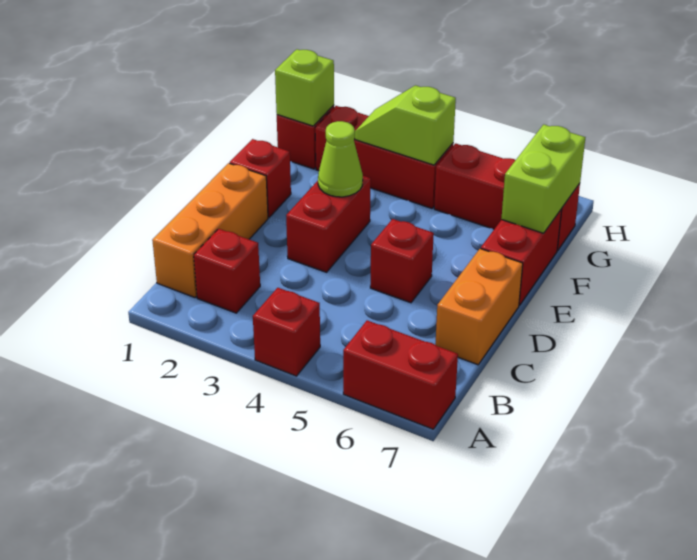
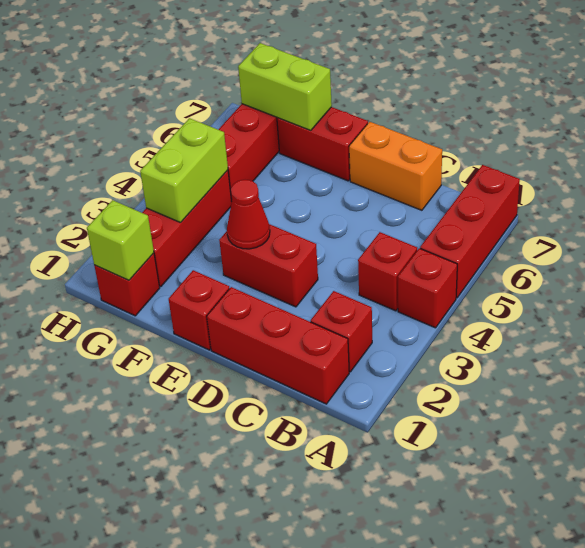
red brick A6:A7 level 1 -> red brick A5:A7 level 1
orange brick B1:D1 level 1 -> red brick B1:D1 level 1
red brick D5 level 1 -> red brick B4 level 1
lime cone E3 level 2 -> red cone E3 level 2
lime slope G3:G4 level 2 top 4 -> lime brick G3:G4 level 2

